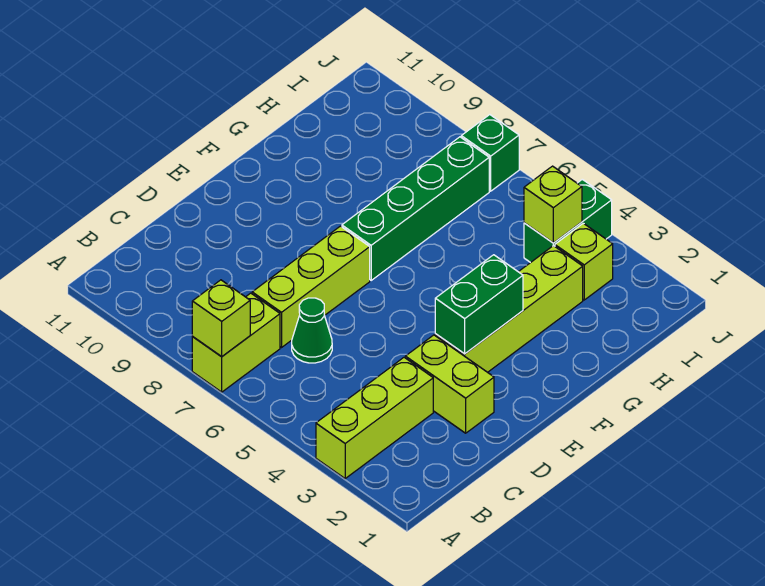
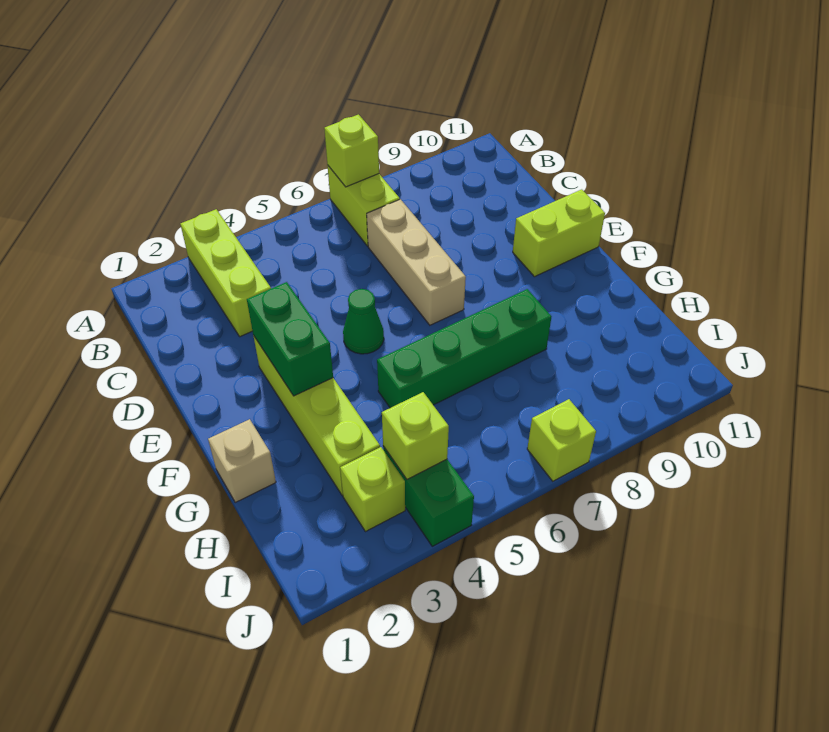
green cone C6 level 1 -> green cone E5 level 1
lime brick C7:E7 level 1 -> tan brick C7:E7 level 1
lime brick D2:D3 level 1 -> lime brick E10:E11 level 1
green brick F7:I7 level 1 -> green brick G5:G8 level 1
none -> tan brick G1 level 1
green brick J7 level 1 -> lime brick J7 level 1

